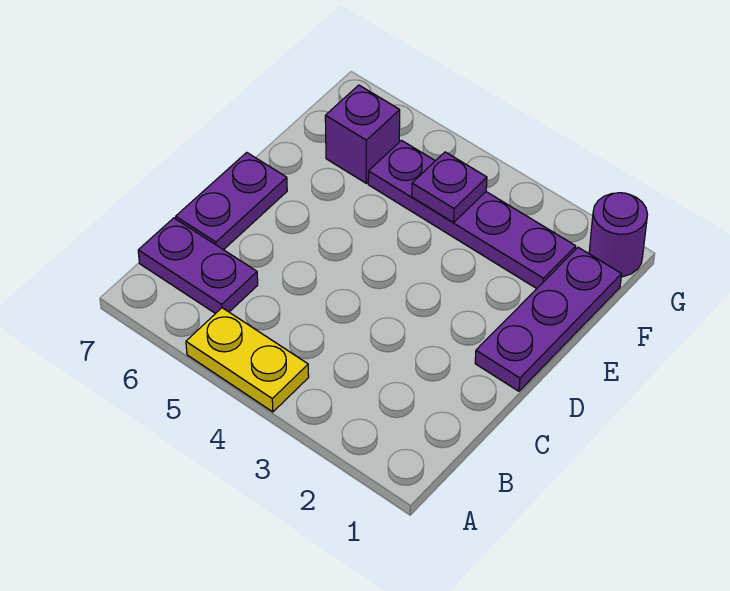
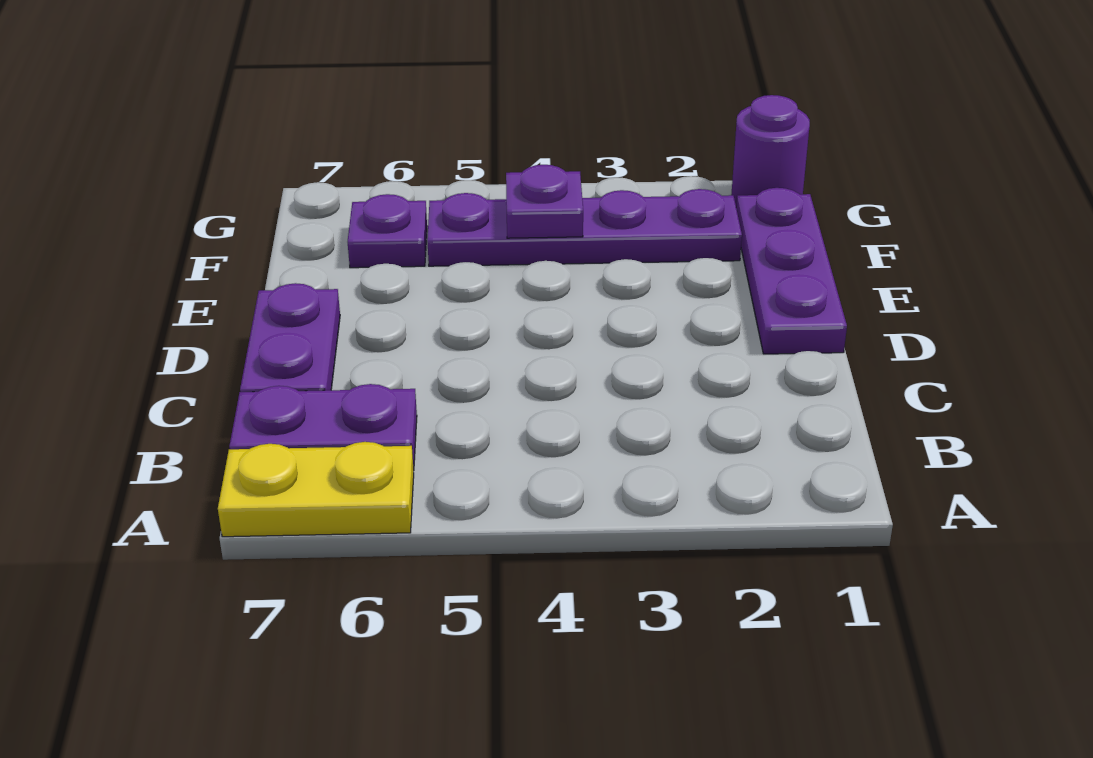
yellow plate A4:A5 level 1 -> yellow plate A6:A7 level 1
purple brick F6 level 1 -> purple plate F6 level 1

